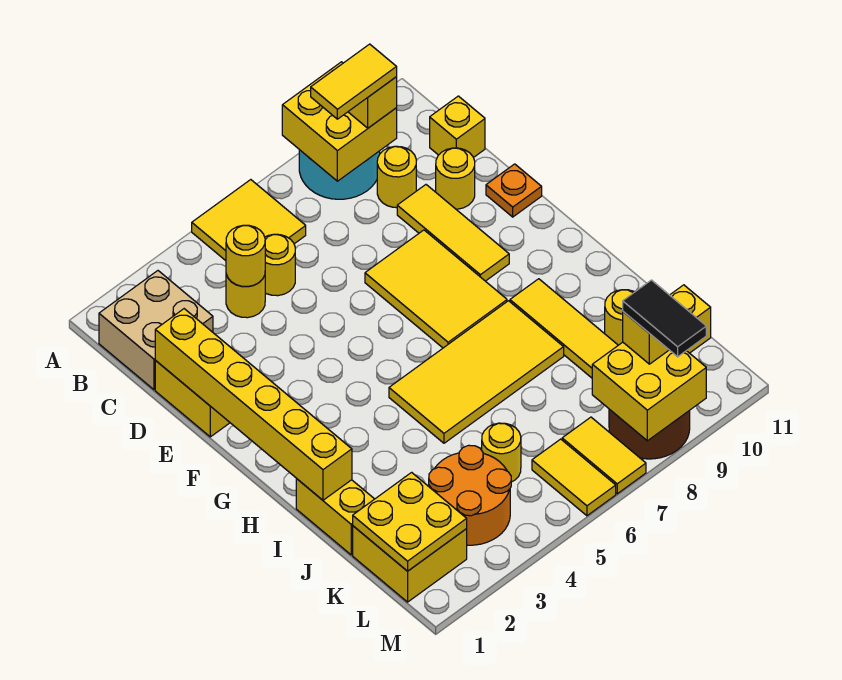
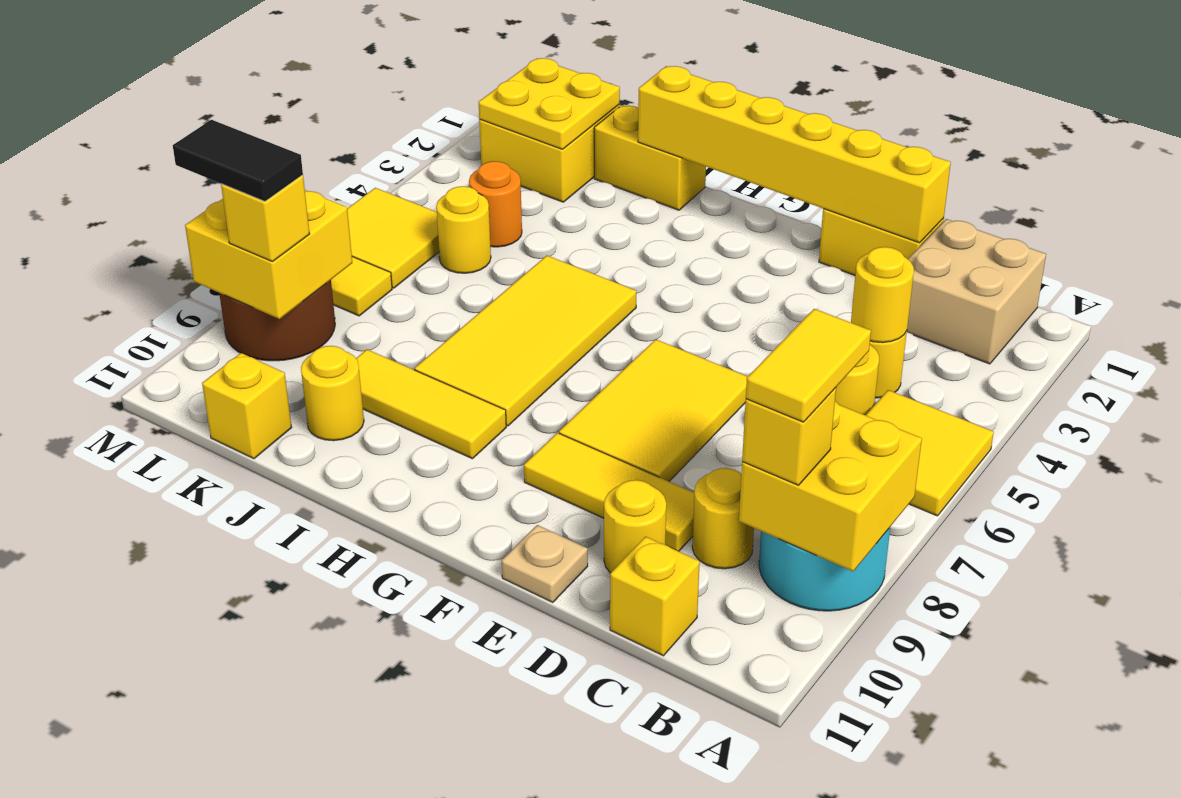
yellow tile E7:G8 level 1 -> yellow tile E6:F8 level 1
orange plate E11 level 1 -> tan plate E11 level 1
orange round brick K3:L4 level 1 -> orange round brick K4 level 1
yellow tile L6:M6 level 1 -> yellow tile L5:M6 level 1

